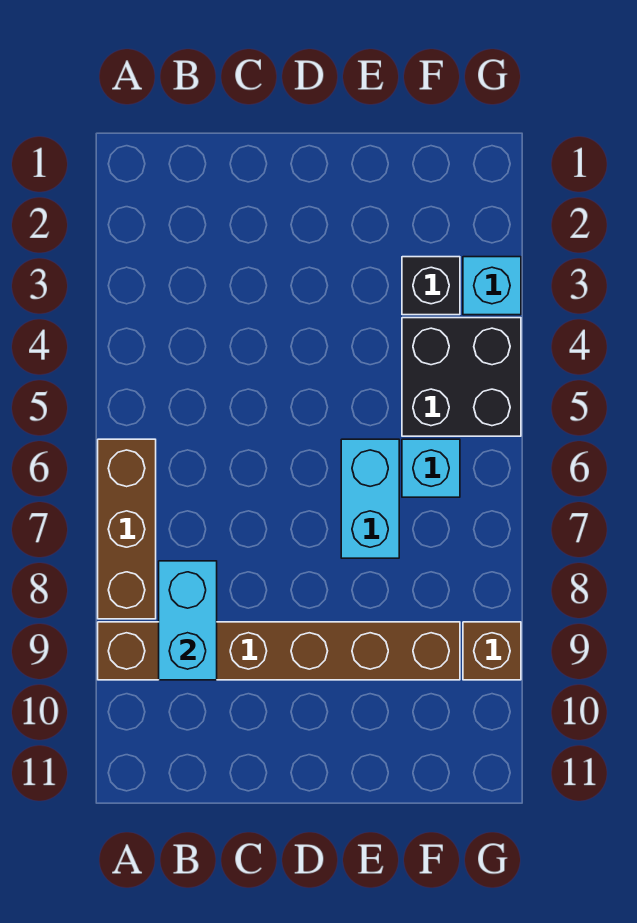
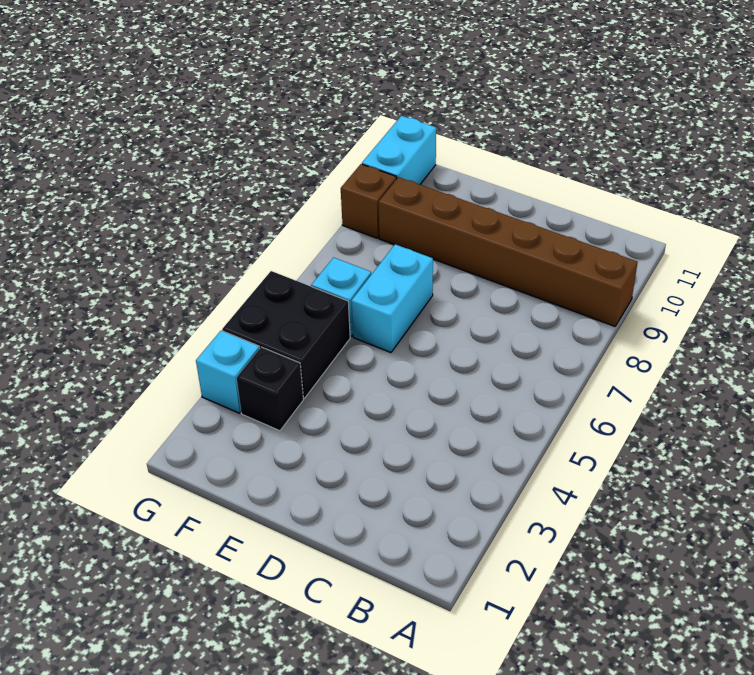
brown brick A6:A8 level 1 -> none
cyan brick B8:B9 level 2 -> cyan brick G10:G11 level 1

